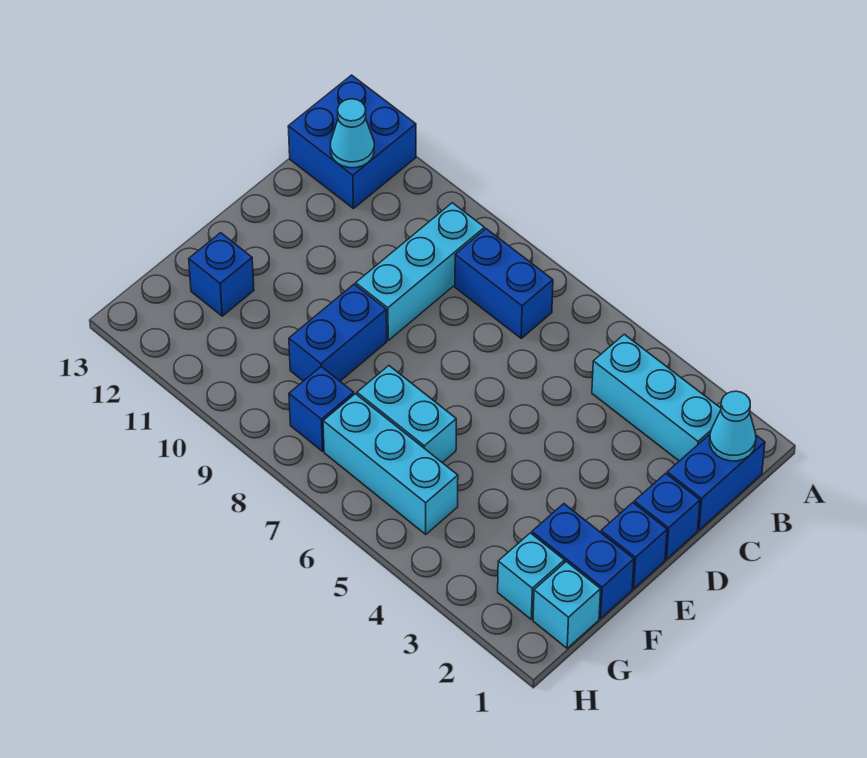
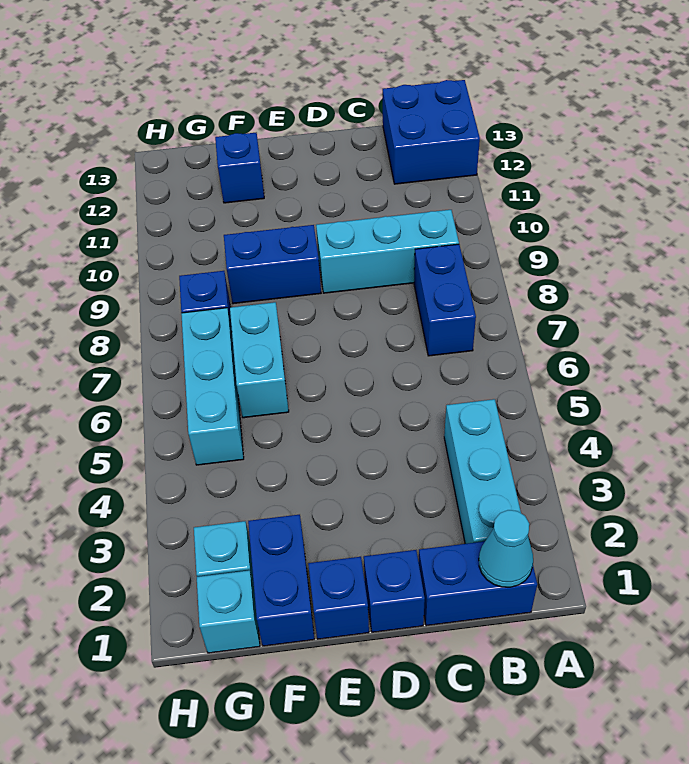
cyan cone B12 level 2 -> none

